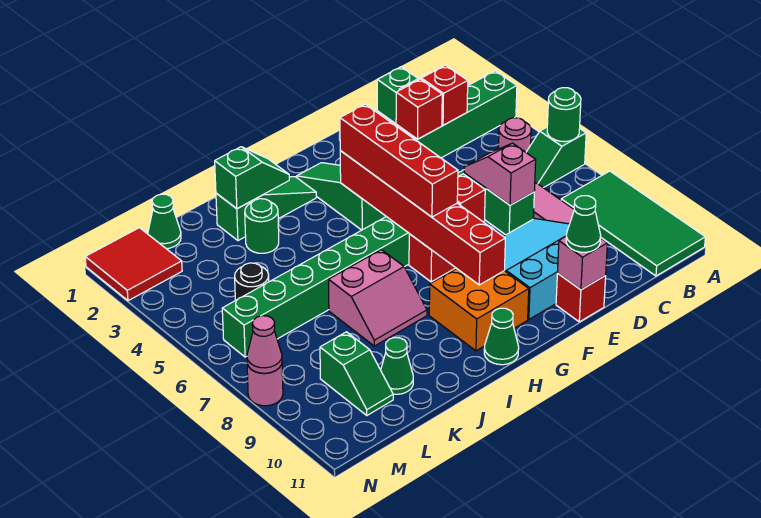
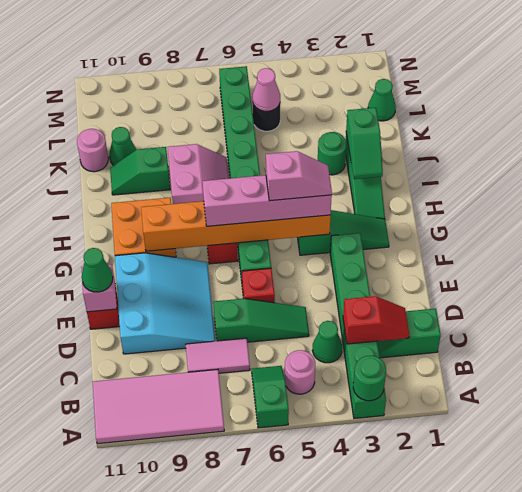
green round brick A6 level 2 -> green round brick A3 level 2
green tile A8:B11 level 1 -> pink tile A8:B11 level 1
red brick D3 level 2 -> none
pink slope D6:D7 level 2 top 7 -> pink slope G4:G5 level 4 top 5
red brick G4:G9 level 2 -> orange brick G4:G9 level 2
red brick G4:G7 level 3 -> pink brick G4:G7 level 3
green cone H11 level 1 -> green cone C4 level 1
pink slope I7:J8 level 1 top 7 -> pink slope I7:J8 level 1 top 8
green slope L9:L10 level 1 top 9 -> green slope J9:J10 level 1 top 9
red tile M1:N2 level 1 -> none
pink round brick N8 level 1 -> pink round brick K11 level 1
pink cone N8 level 2 -> pink cone L5 level 2

